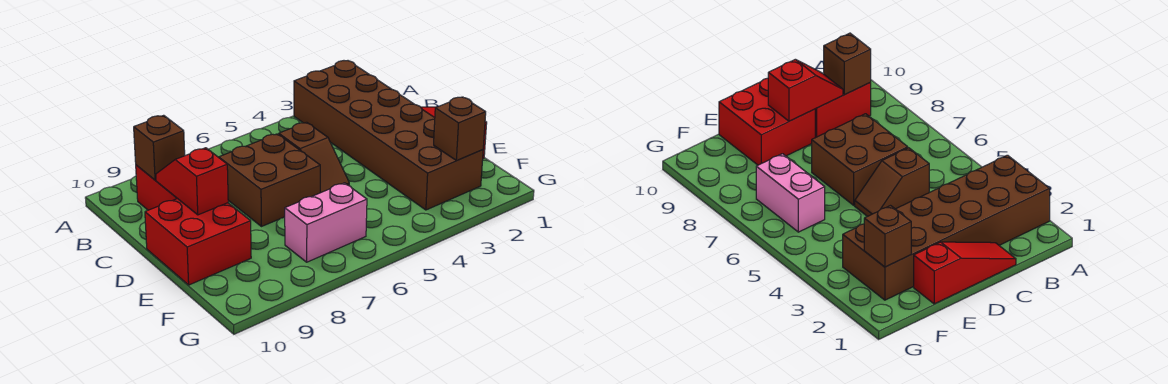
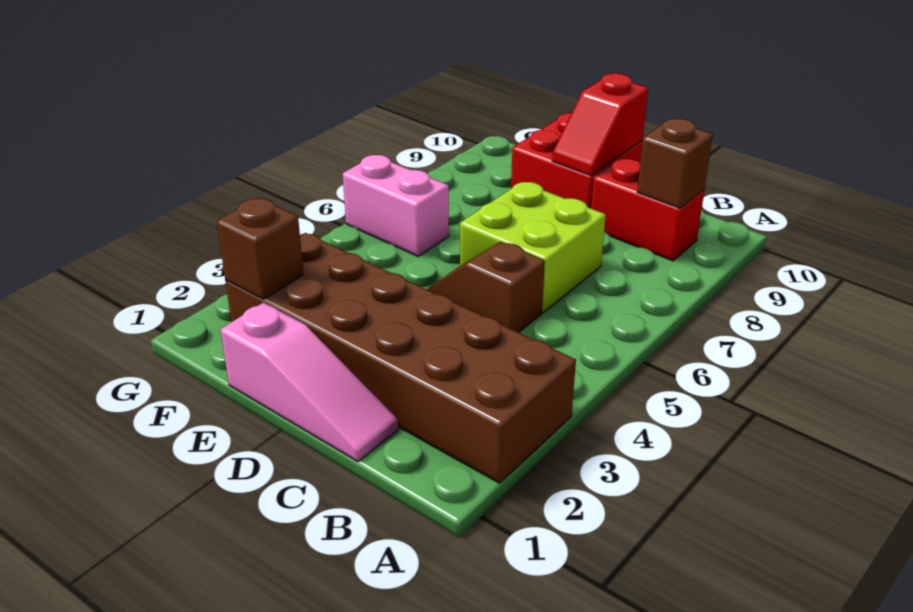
red slope C1:E1 level 1 top E -> pink slope C1:E1 level 1 top E
brown brick C6:D7 level 1 -> lime brick C6:D7 level 1
red slope C9:D9 level 2 top D -> red slope D9:D10 level 2 top 10
pink brick F6:F7 level 1 -> pink brick F6:G6 level 1

